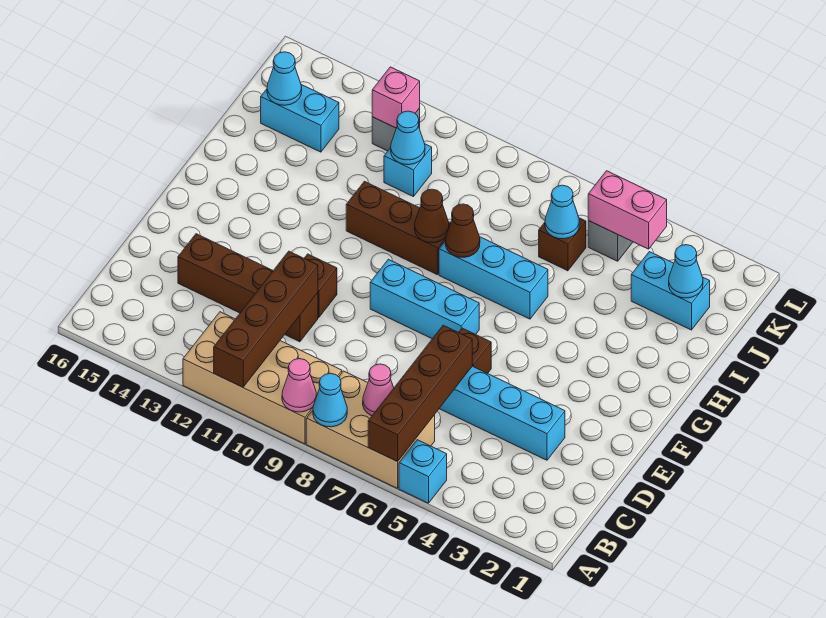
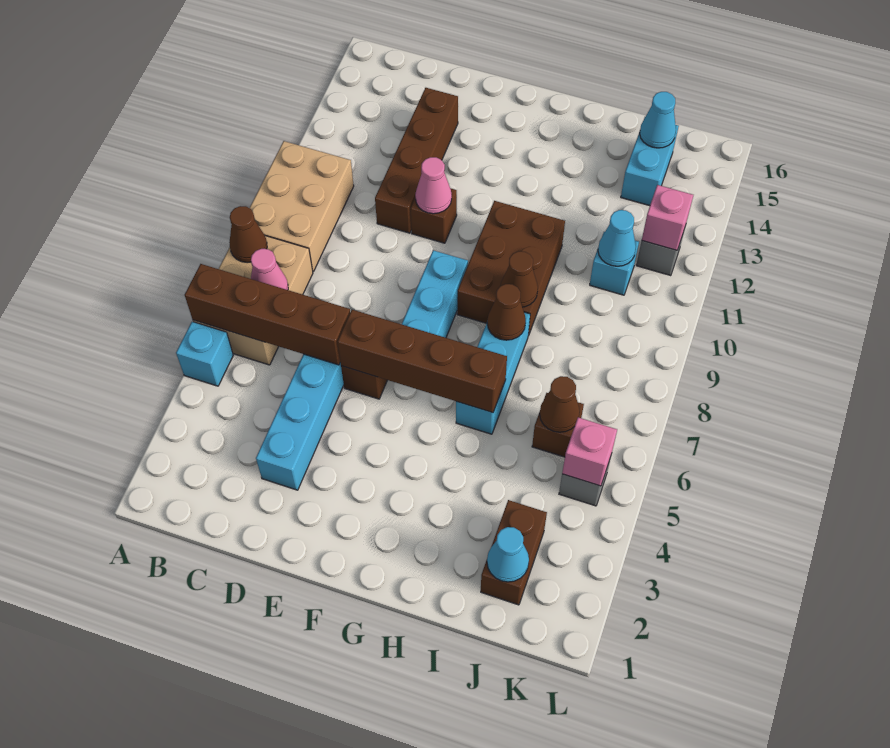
cyan cone A8 level 2 -> brown cone A8 level 2
tan brick A9:B12 level 1 -> tan brick A9:B11 level 1
pink cone A9 level 2 -> pink cone E11 level 2
brown brick A11:D11 level 2 -> brown brick E6:H6 level 2
brown brick H9:H11 level 1 -> brown brick G9:H11 level 1
cyan brick J2:J3 level 1 -> brown brick J2:J3 level 1
cyan cone J6 level 2 -> brown cone J6 level 2
pink brick K4:K5 level 2 -> pink brick K5 level 2

